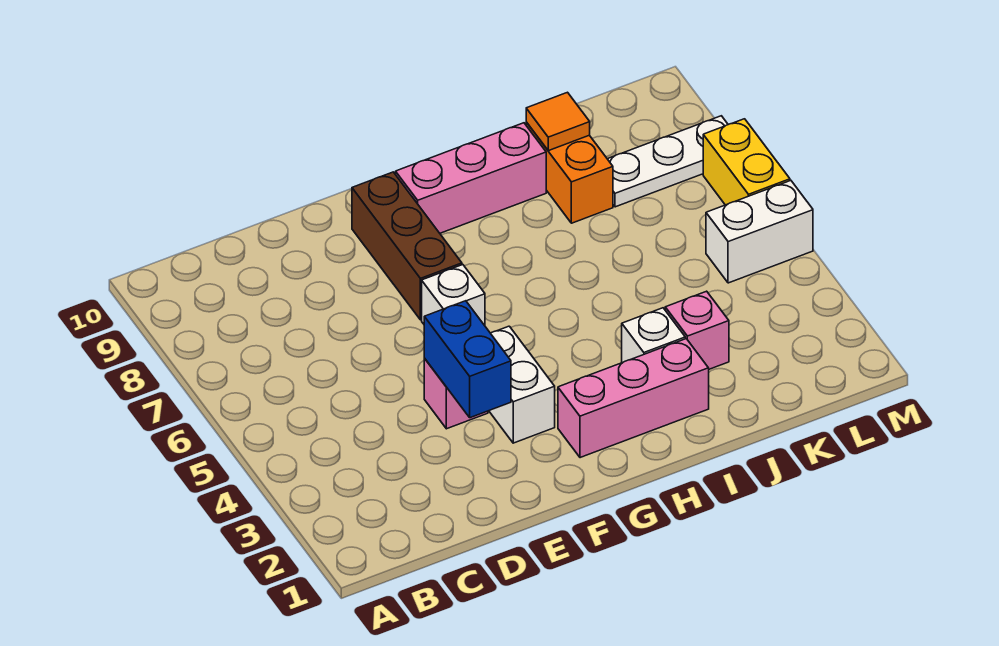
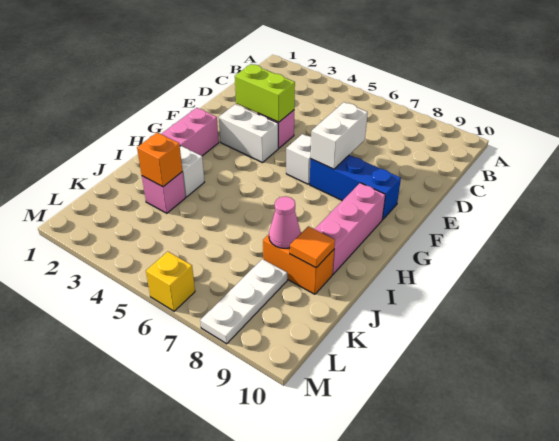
blue brick E3:E4 level 2 -> lime brick E3:E4 level 2
brown brick F7:F9 level 1 -> blue brick F7:F9 level 1
none -> orange brick J3 level 2
none -> pink cone J8 level 2
white brick L5:M5 level 1 -> white brick E7:F7 level 2
yellow brick M6:M7 level 1 -> yellow brick M6 level 1

